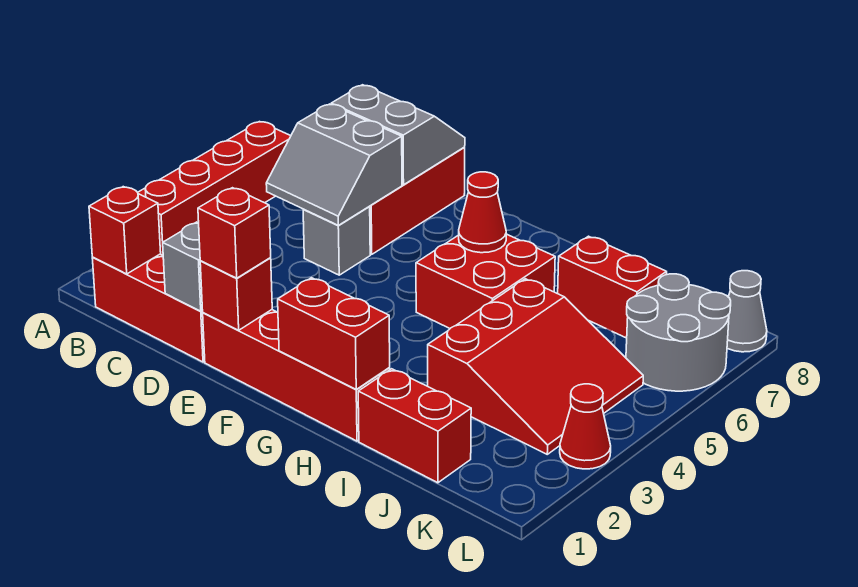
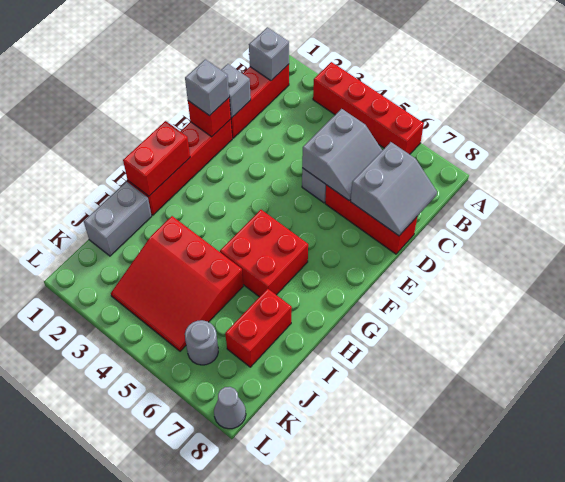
red brick B1 level 2 -> grey brick B1 level 2
grey slope C5:D6 level 2 top 6 -> grey slope C5:D6 level 2 top 5
red brick E1 level 3 -> grey brick E1 level 3
red cone G6 level 2 -> none
red brick I1:J1 level 1 -> grey brick I1:J1 level 1
grey round brick K6:L7 level 1 -> grey round brick K6 level 1
red cone L3 level 1 -> none

